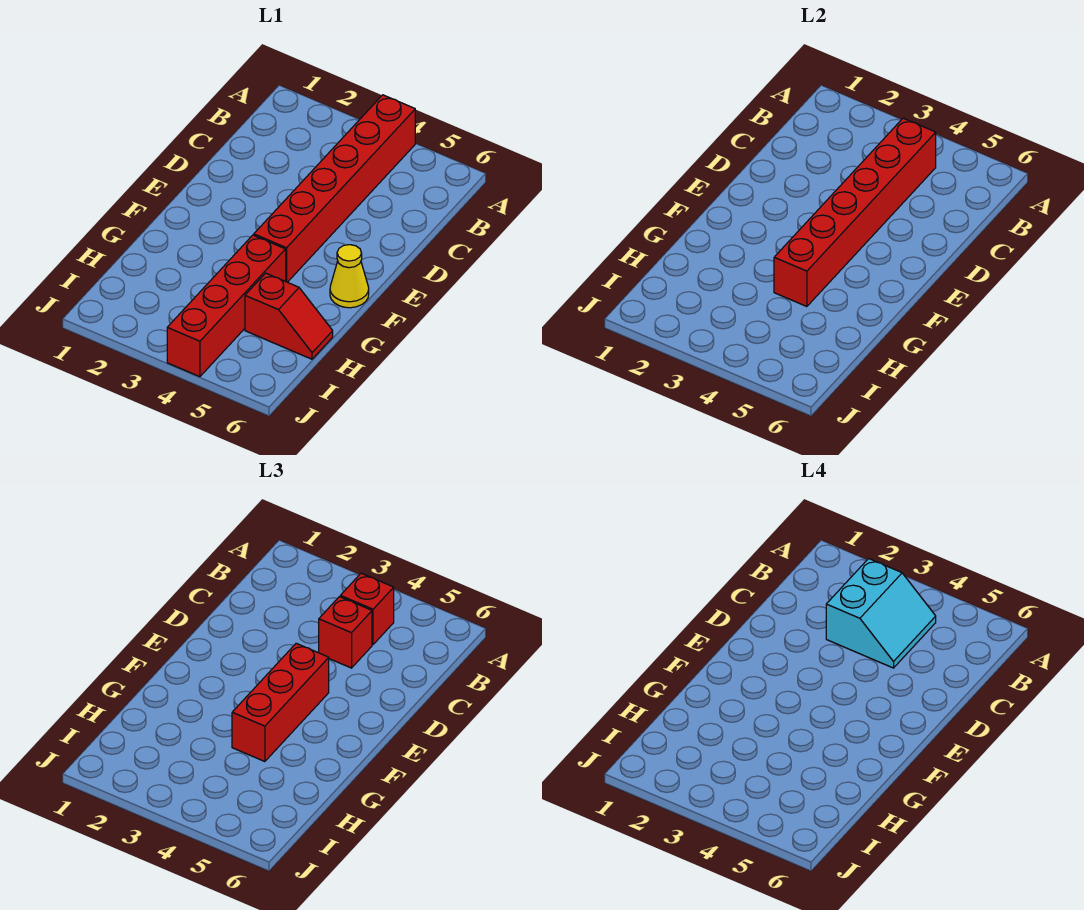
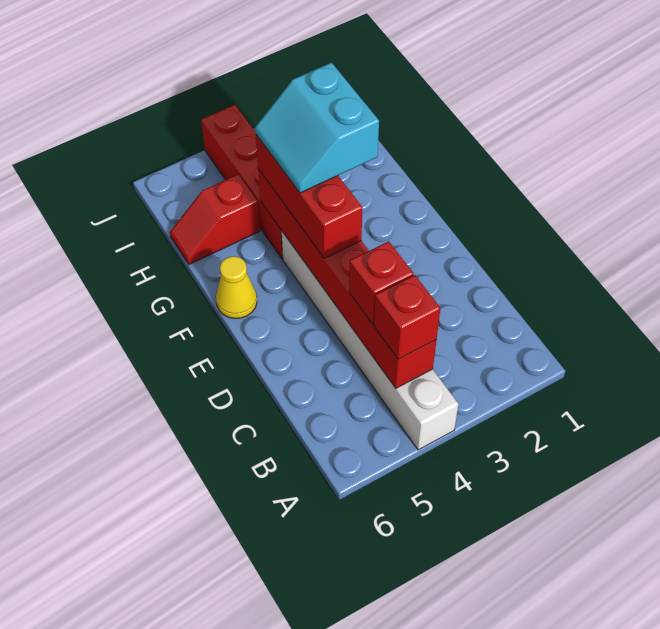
red brick A4:F4 level 1 -> white brick A4:F4 level 1
cyan slope B3:C4 level 4 top 3 -> cyan slope F3:G4 level 4 top 3

